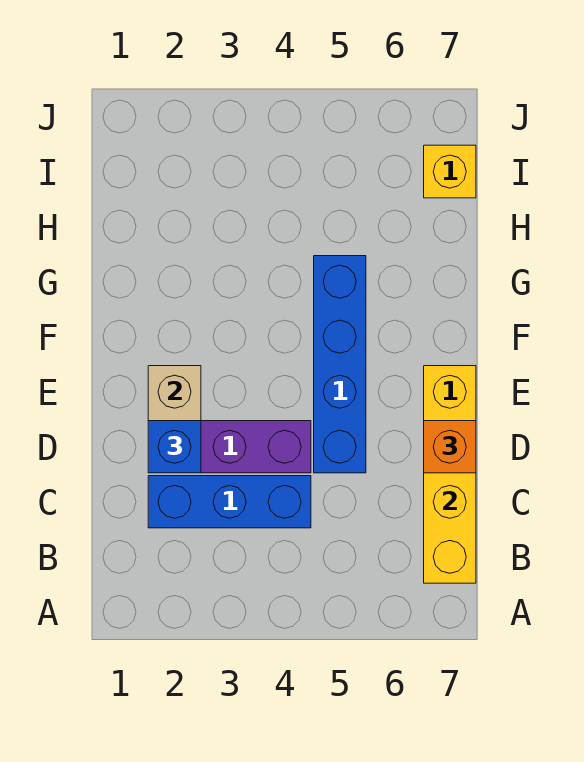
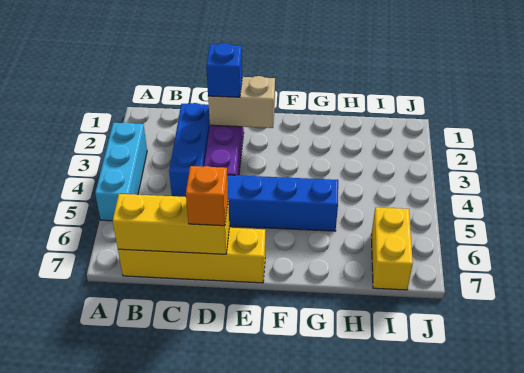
none -> cyan brick A3:A5 level 1
yellow brick I7 level 1 -> yellow brick I6:I7 level 1

